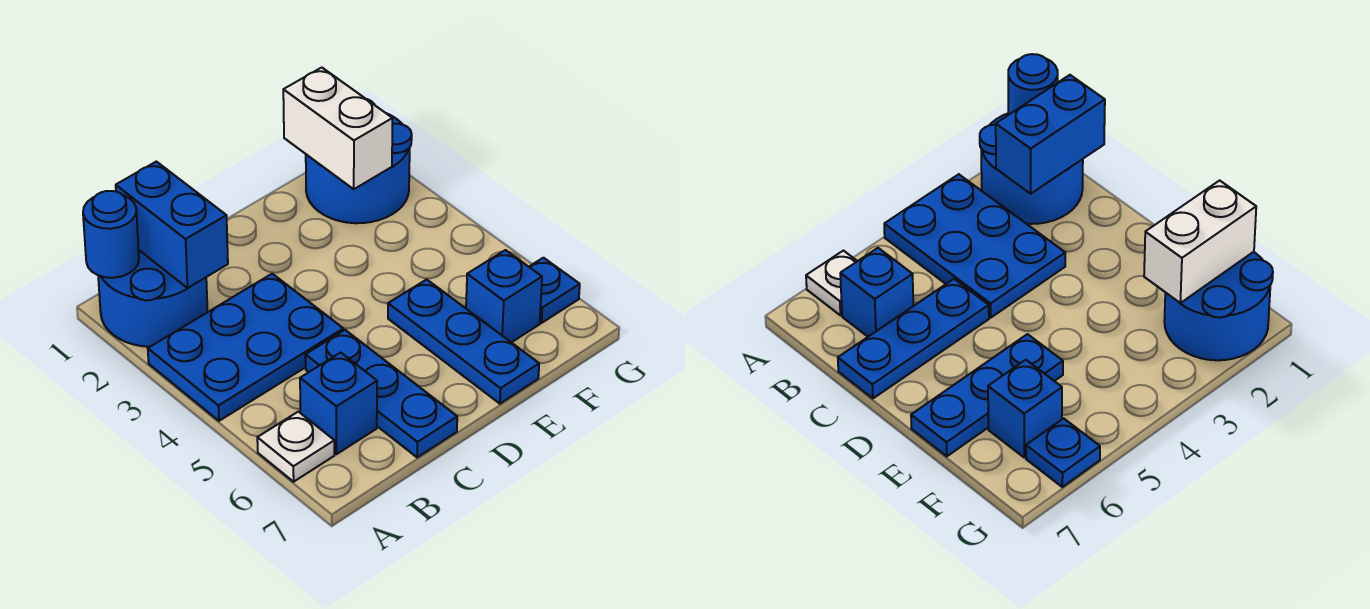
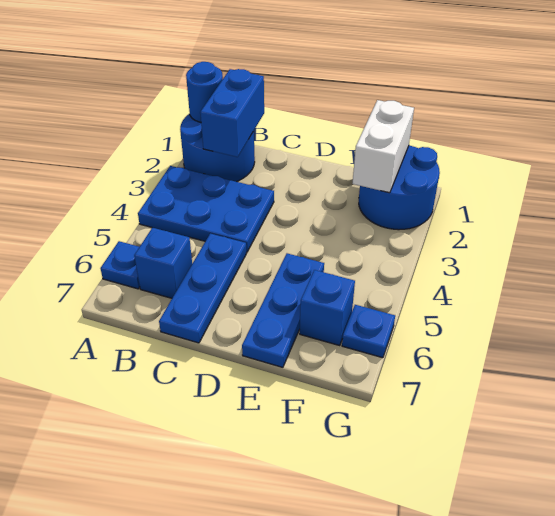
white plate A6 level 1 -> blue plate A6 level 1

